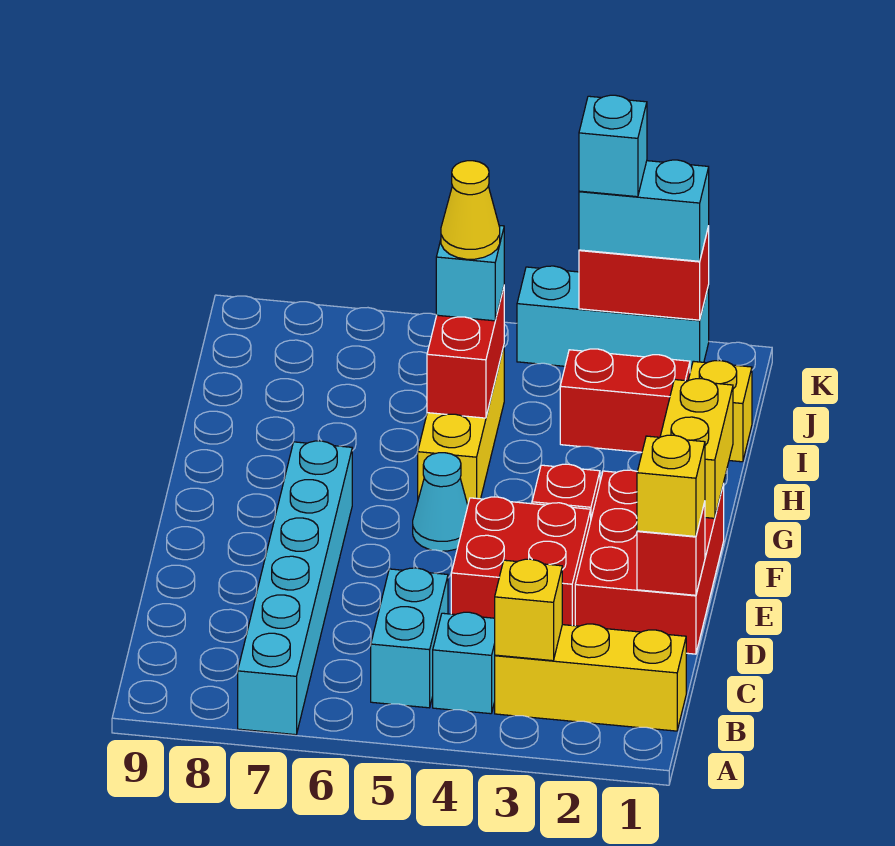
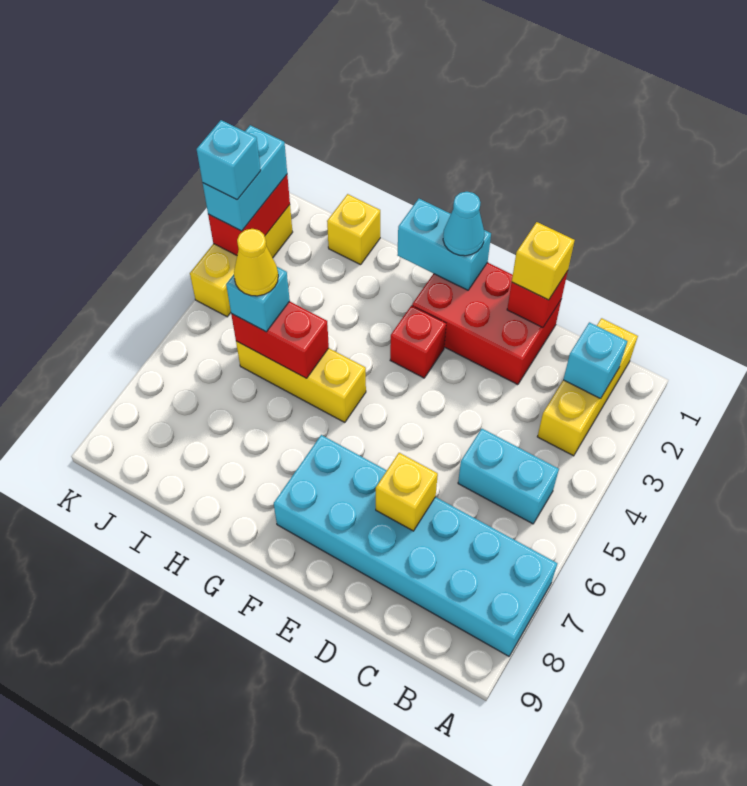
cyan brick A7:F7 level 1 -> cyan brick A7:F8 level 1
yellow brick B3 level 2 -> yellow brick D7 level 2
cyan brick B4 level 1 -> cyan brick B2 level 2
red brick D3:E4 level 1 -> none
yellow brick F1:G1 level 2 -> cyan brick F1:G1 level 2
cyan cone F5 level 1 -> cyan cone F1 level 3
red brick I2:I3 level 1 -> none
cyan brick K2:K4 level 1 -> yellow brick K2:K4 level 1

